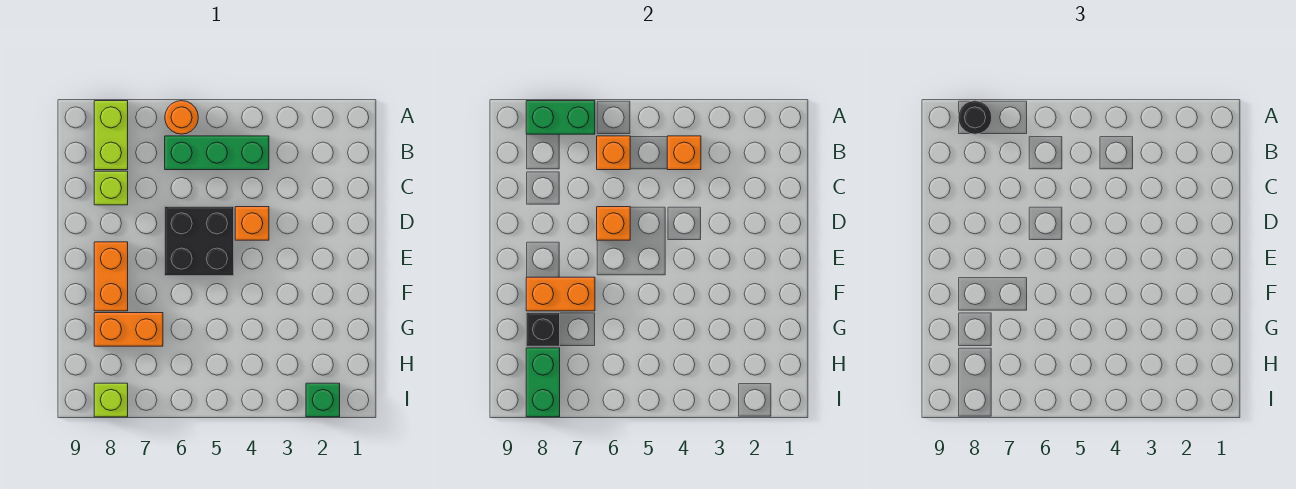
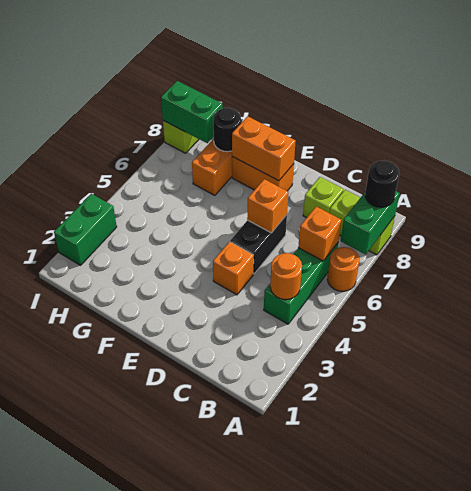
orange brick B4 level 2 -> orange round brick B4 level 2
black brick D5:E6 level 1 -> black brick D5:D6 level 1
orange brick F7:F8 level 2 -> orange brick E8:F8 level 2
black brick G8 level 2 -> black round brick G8 level 2
green brick I2 level 1 -> green brick I2:I3 level 1

